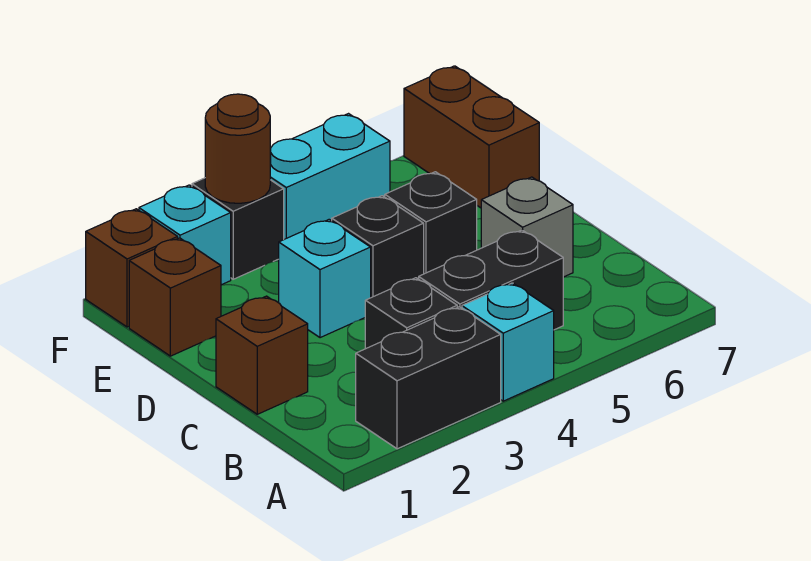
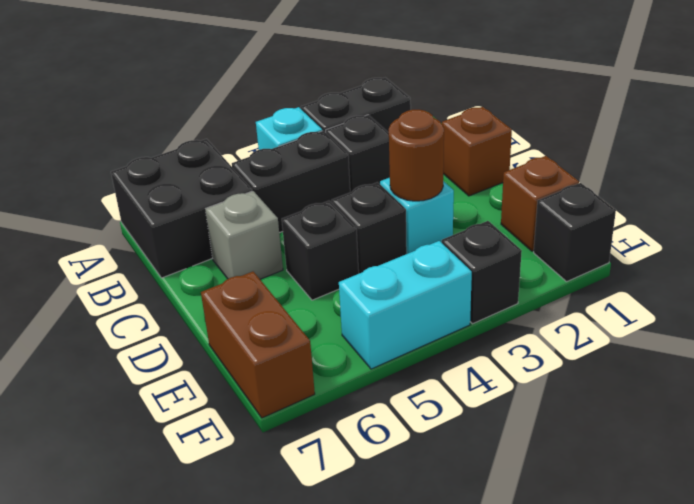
none -> black brick A6:B7 level 1
brown brick F1 level 1 -> black brick F1 level 1
cyan brick F2 level 1 -> none
brown round brick F3 level 2 -> brown round brick D3 level 2

